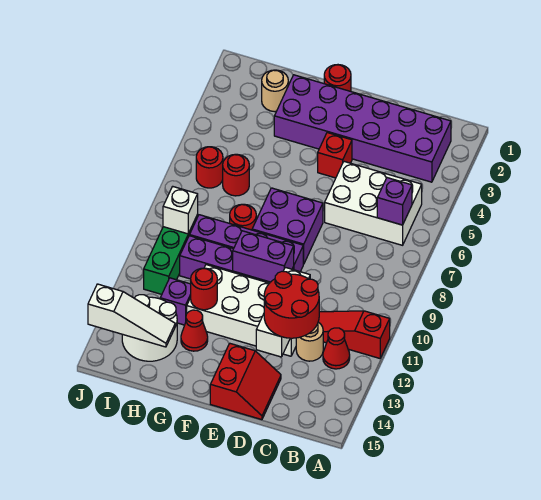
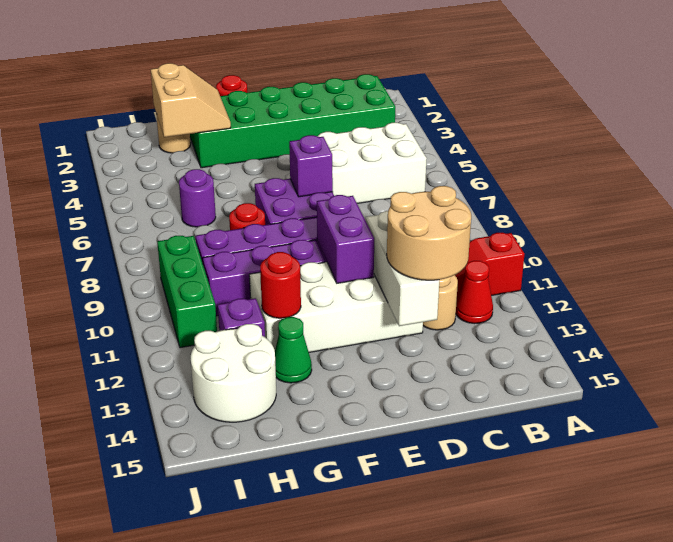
purple brick B2:G3 level 1 -> green brick B2:G3 level 1
purple brick B6 level 2 -> purple brick E7 level 2
red round brick C12:D13 level 3 -> tan round brick C12:D13 level 3
red slope D14:E15 level 1 top E -> none
red brick E4 level 1 -> none
purple brick E10:F10 level 2 -> purple brick E10:E11 level 2
none -> tan slope G2:H3 level 2 top H
red cone G13 level 1 -> green cone G13 level 1
red round brick H6 level 1 -> purple round brick H6 level 1
white slope H14:J14 level 2 top J -> none
red round brick I6 level 1 -> none
white brick I9 level 2 -> none

